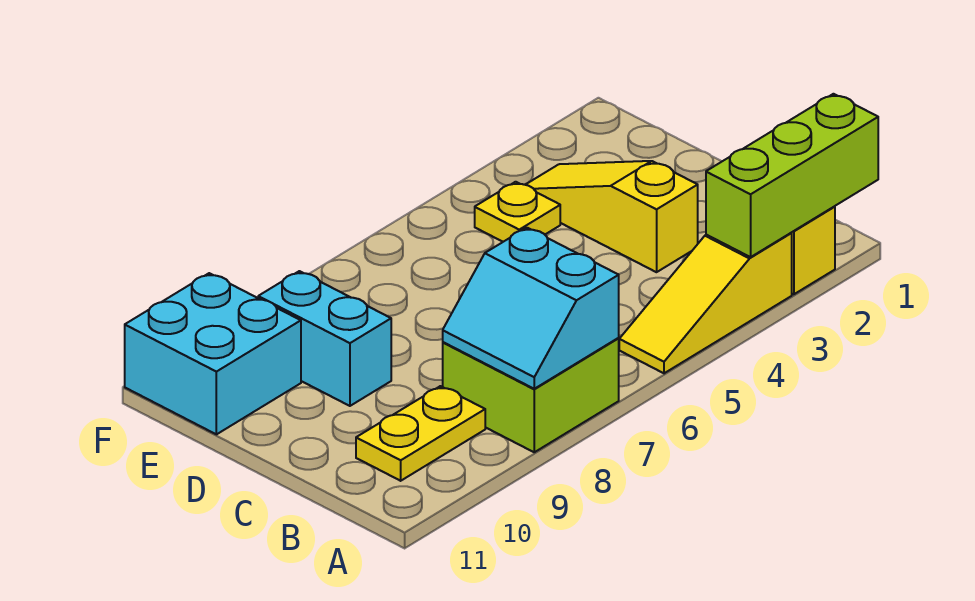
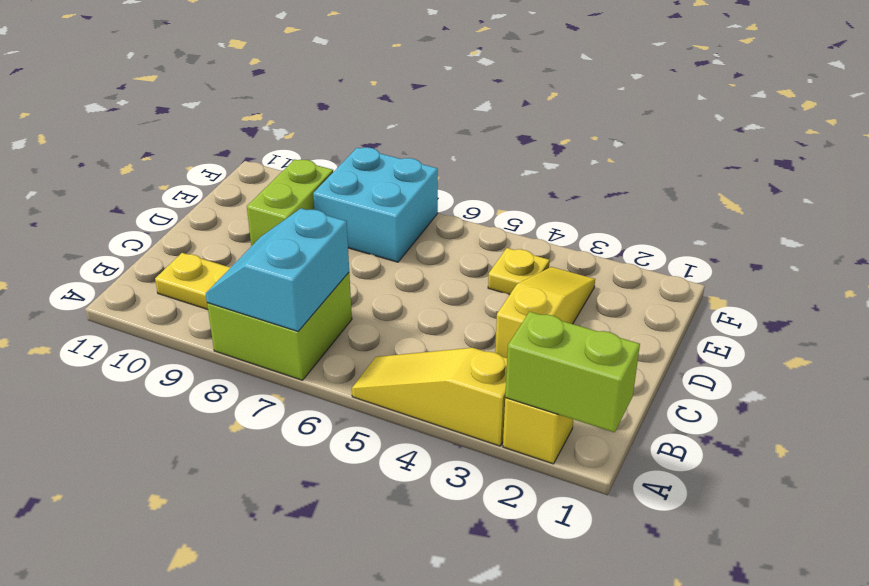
lime brick A1:A3 level 2 -> lime brick A1:A2 level 2
cyan brick D9:E9 level 1 -> lime brick D9:E9 level 1
cyan brick E10:F11 level 1 -> cyan brick E7:F8 level 1

